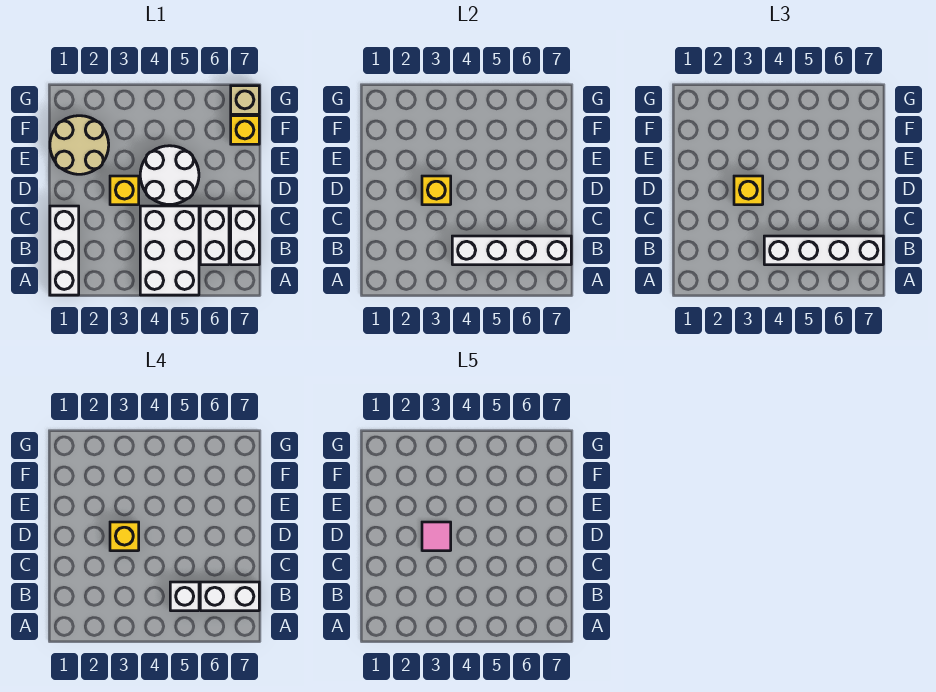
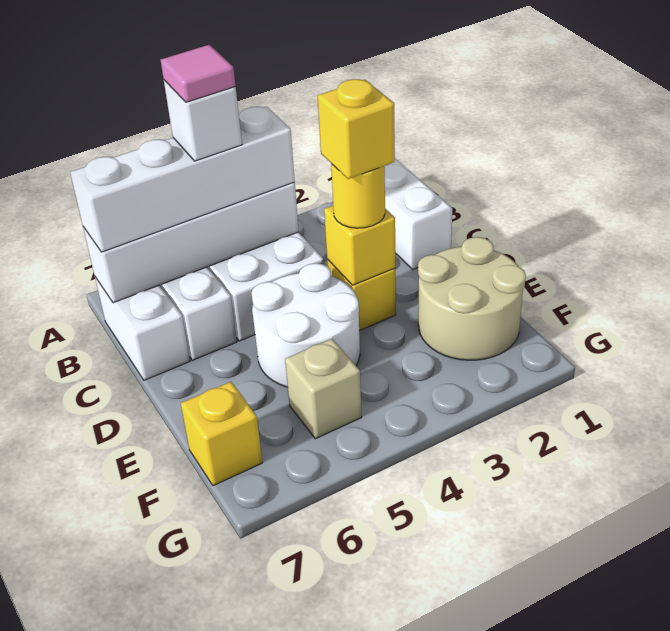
white brick B6:B7 level 4 -> none
yellow brick D3 level 3 -> yellow round brick D3 level 3
pink tile D3 level 5 -> pink tile B5 level 5
tan brick G7 level 1 -> tan brick F5 level 1

